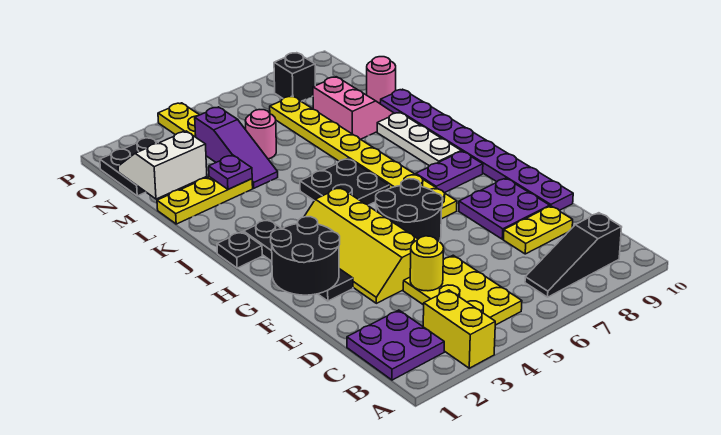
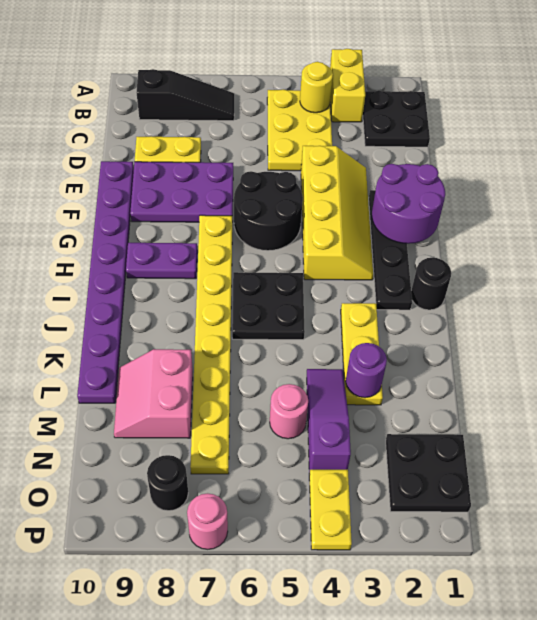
purple plate B1:C2 level 1 -> black plate B1:C2 level 1
yellow round brick D4 level 2 -> yellow round brick B4 level 2
purple plate E8:F9 level 1 -> purple plate E7:F9 level 1
black round brick F1:G2 level 2 -> purple round brick F1:G2 level 2
black plate I1 level 1 -> black round brick I1 level 1
white plate I9:K9 level 1 -> none
yellow plate L1:L3 level 1 -> yellow plate J3:L3 level 1
purple plate L3 level 2 -> purple round brick L3 level 2
white slope M1:N2 level 2 top M -> none
pink round brick M10 level 1 -> pink round brick P7 level 1
black brick O8 level 1 -> black round brick O8 level 1

